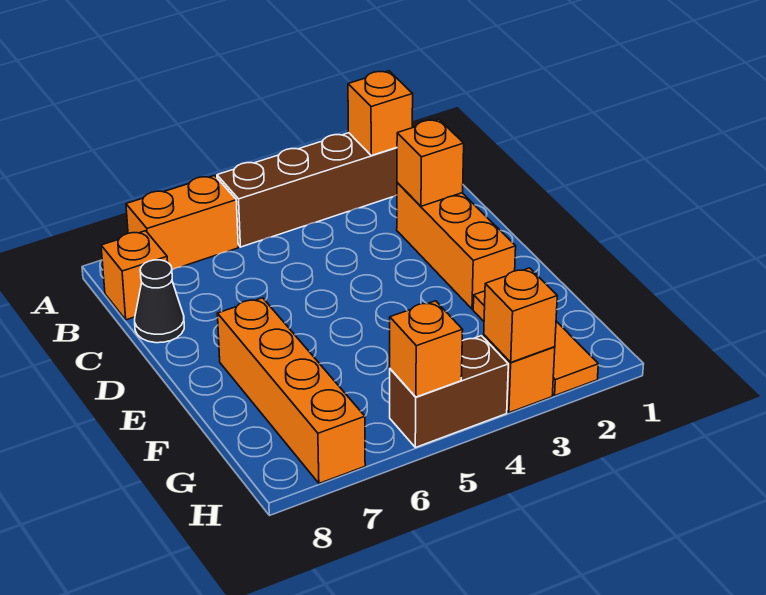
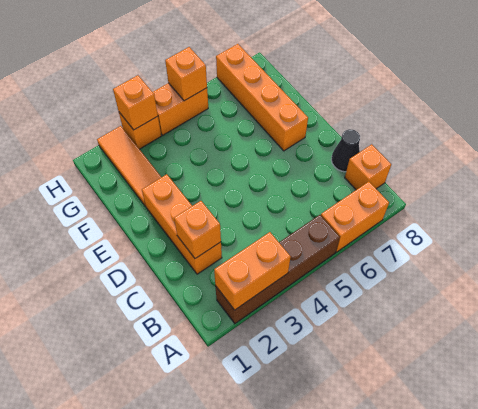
orange brick A2 level 2 -> orange brick A2:A3 level 2
brown brick H4:H5 level 1 -> orange brick H4:H5 level 1

